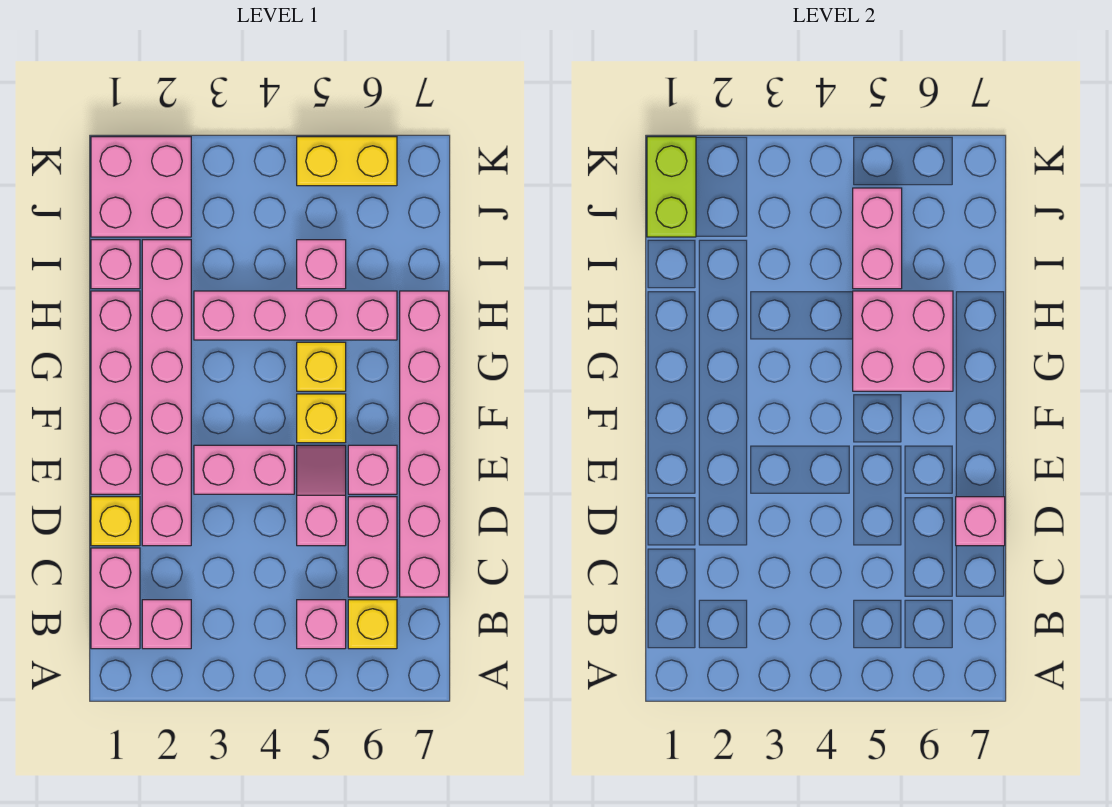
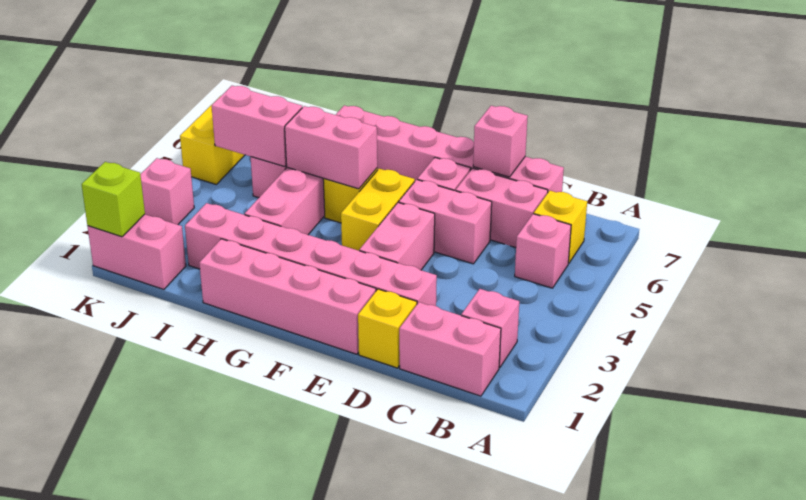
pink slope D5:E5 level 1 top D -> pink brick D5:E5 level 1
yellow brick F5 level 1 -> yellow brick F4:F5 level 1
pink brick G5:H6 level 2 -> pink brick G5:H5 level 2
pink brick I1 level 1 -> pink brick K3 level 1
pink brick J1:K2 level 1 -> pink brick J1:K1 level 1
lime brick J1:K1 level 2 -> lime brick K1 level 2

